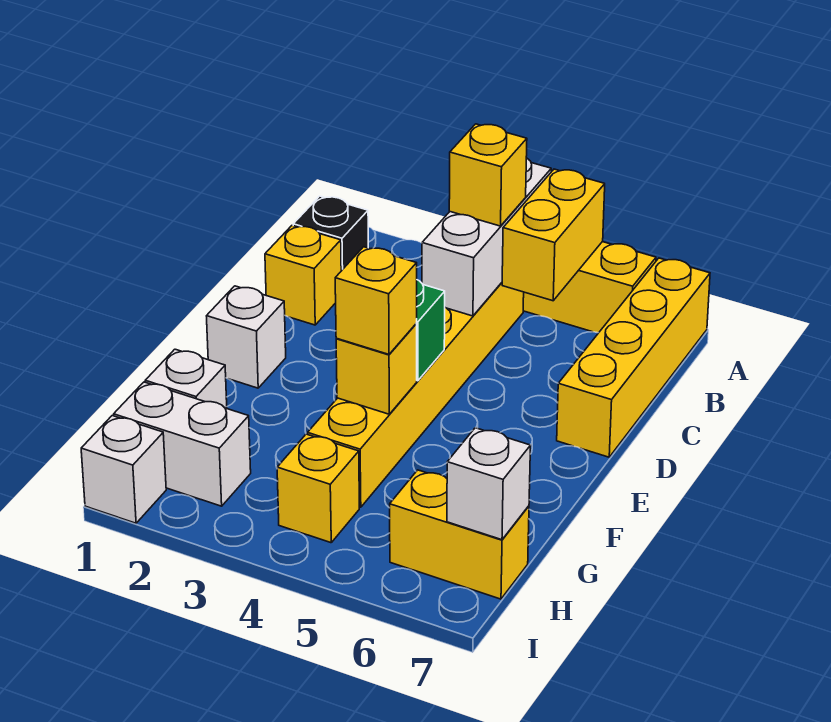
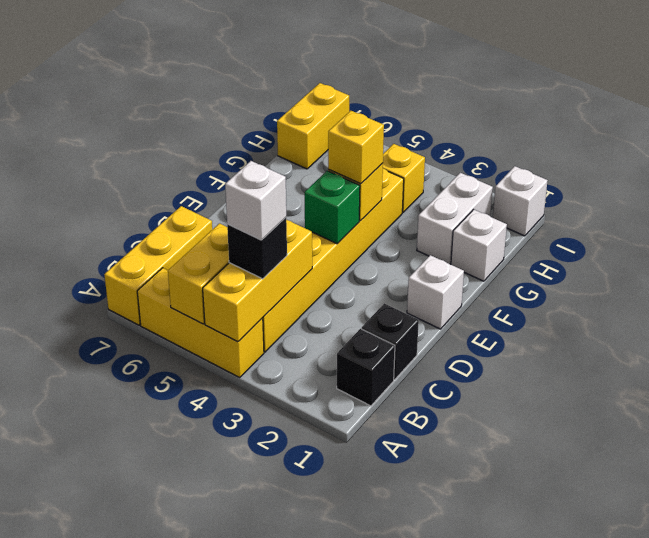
white brick A4:C4 level 2 -> yellow brick A4:C4 level 2
yellow brick A7:D7 level 1 -> yellow brick A7:C7 level 1
yellow brick B4 level 3 -> black brick B4 level 3
yellow brick C1 level 1 -> black brick C1 level 1
white brick H1:H2 level 1 -> white brick G2:H2 level 1
yellow brick H6:H7 level 1 -> yellow brick H7:I7 level 1
white brick H7 level 2 -> white brick B4 level 4

